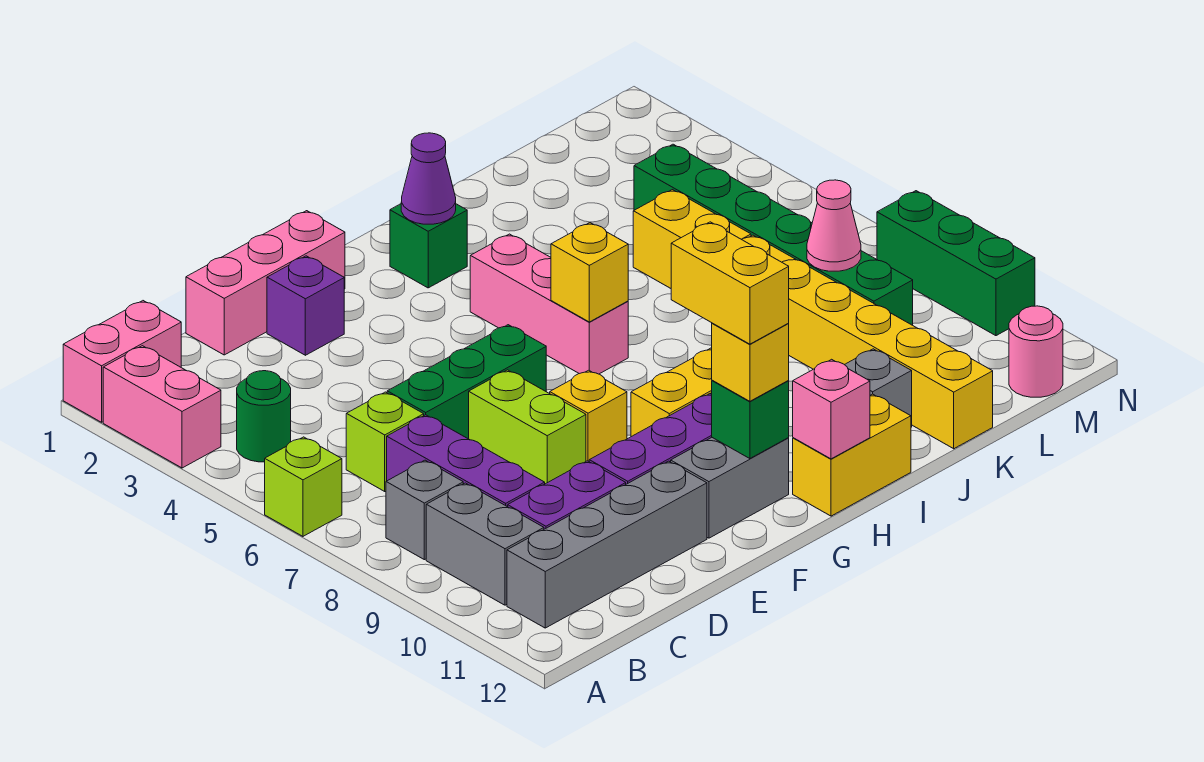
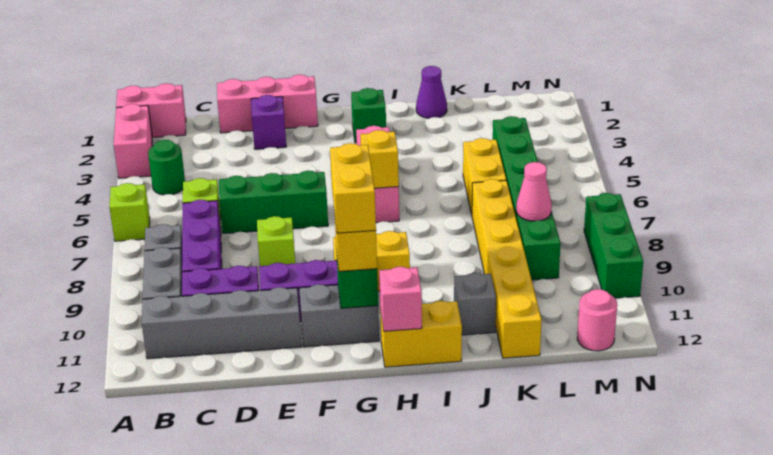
lime brick E7:E8 level 1 -> lime brick E8 level 1
yellow brick F8 level 1 -> none
purple cone H2 level 2 -> purple cone J1 level 1

